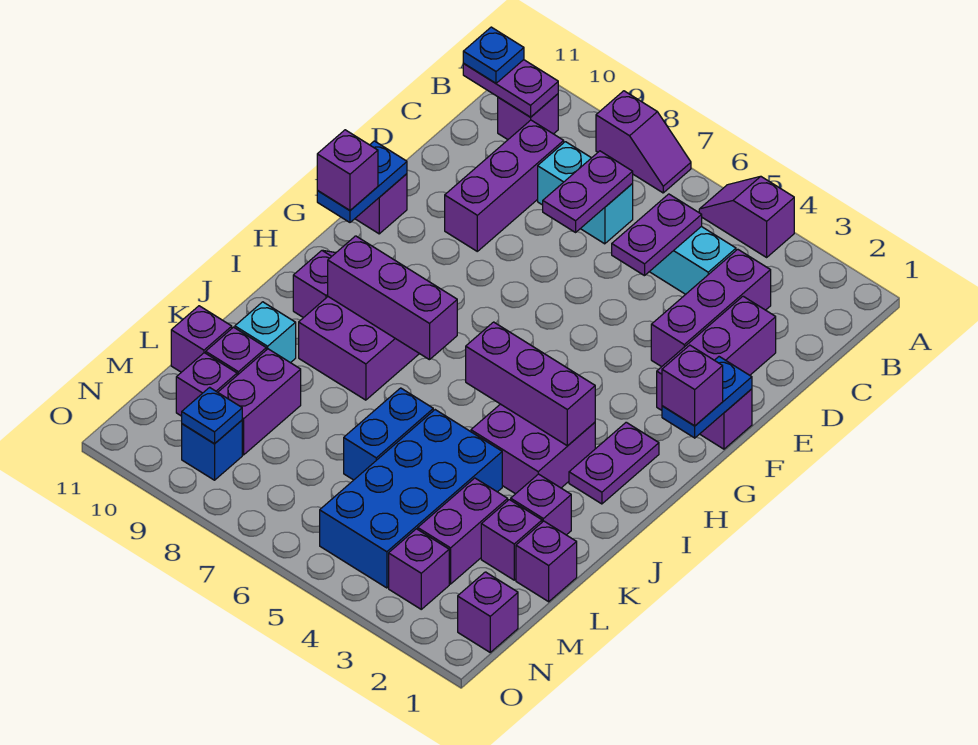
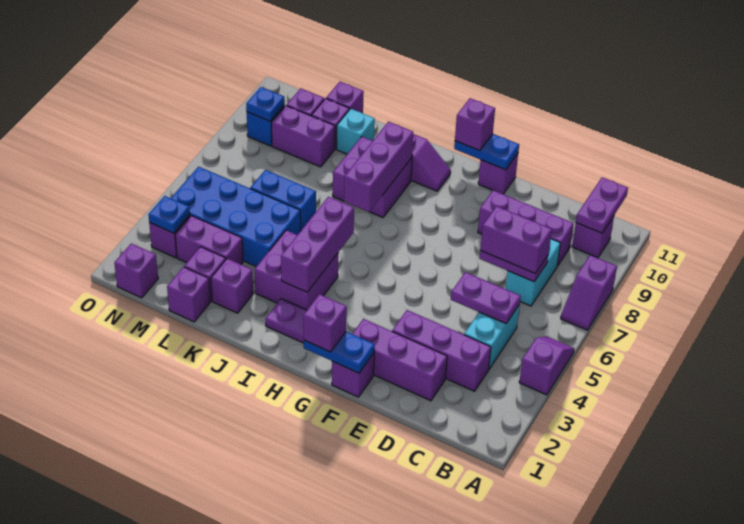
blue plate B11 level 3 -> blue plate N3 level 2
none -> purple brick C7:D7 level 3

